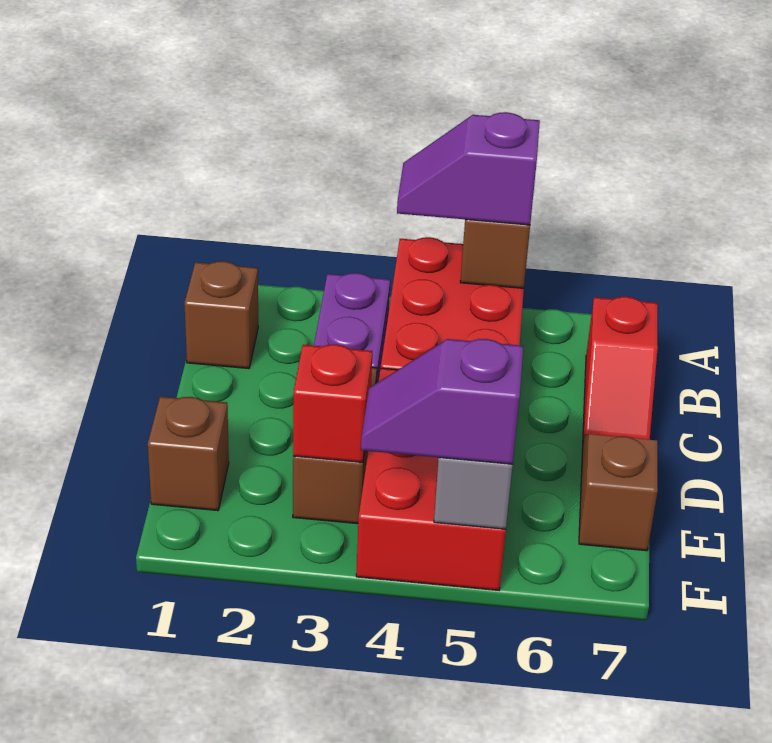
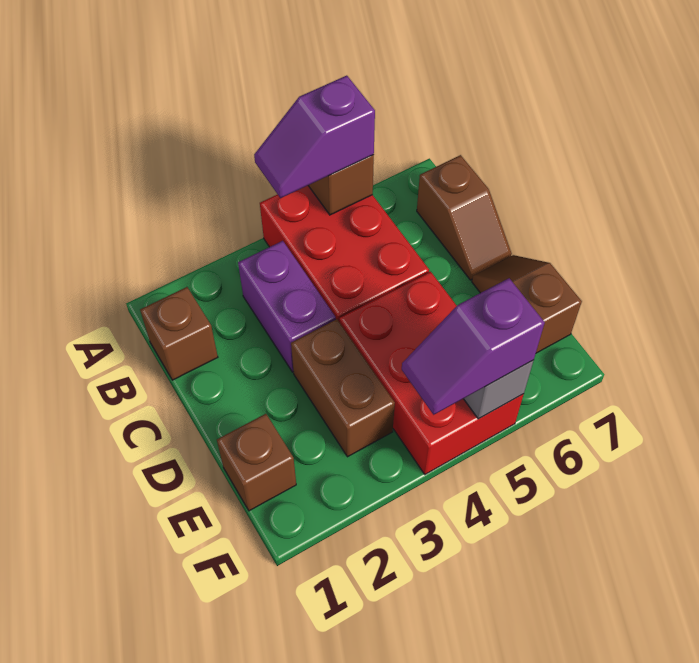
red slope B7:C7 level 1 top B -> brown slope B7:C7 level 1 top B
red brick E3 level 2 -> none

